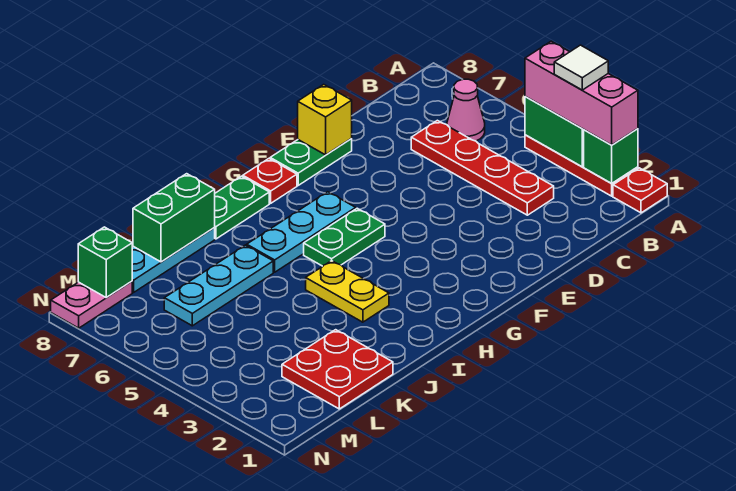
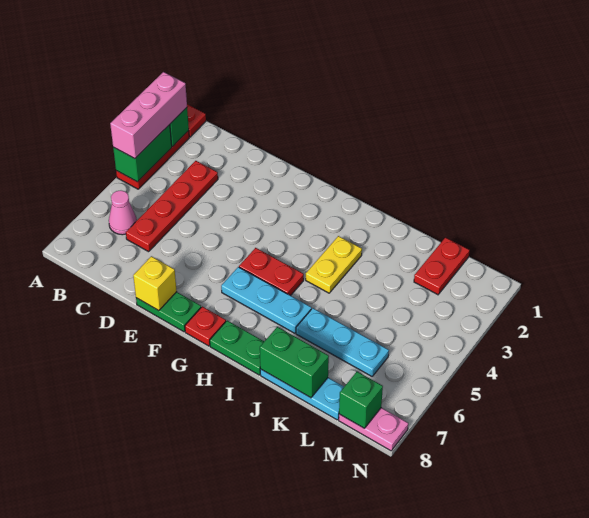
white tile A3 level 4 -> none
green plate G5:H5 level 1 -> red plate G5:H5 level 1
red plate K1:L2 level 1 -> red plate L1:L2 level 1

